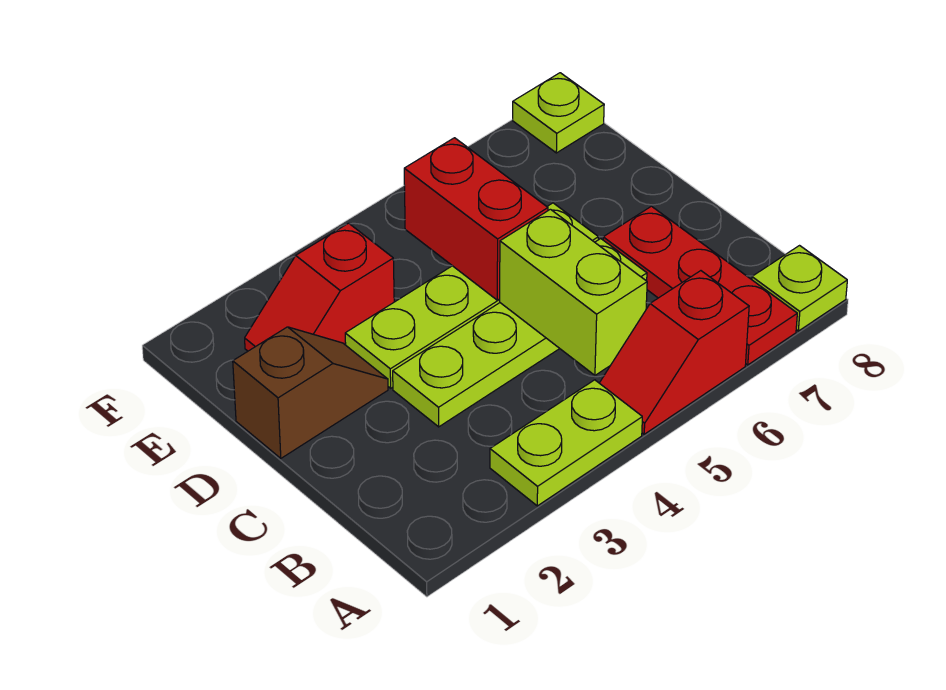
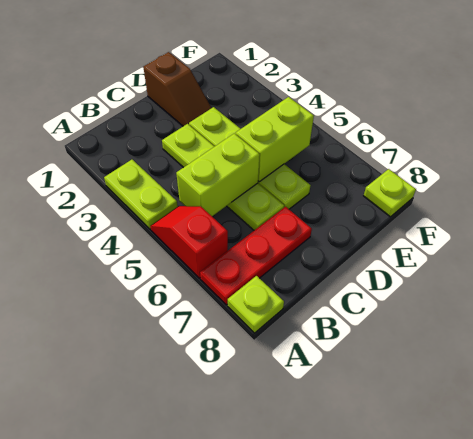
red brick D5:E5 level 2 -> lime brick D5:E5 level 2
red slope E2:E3 level 1 top 3 -> none

